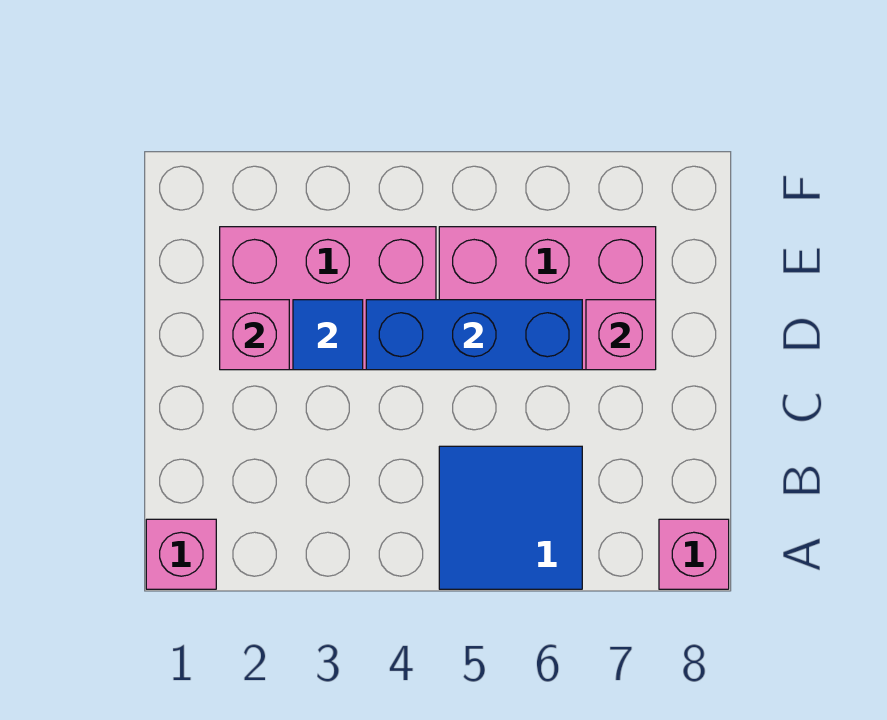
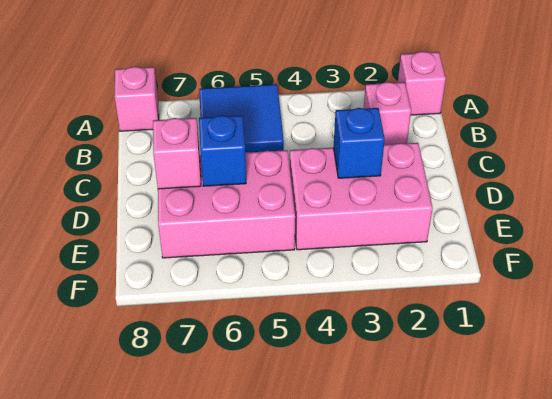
pink brick D2 level 2 -> pink brick B2 level 1
blue tile D3 level 2 -> blue brick D3 level 2
blue brick D4:D6 level 2 -> blue brick D6 level 2

